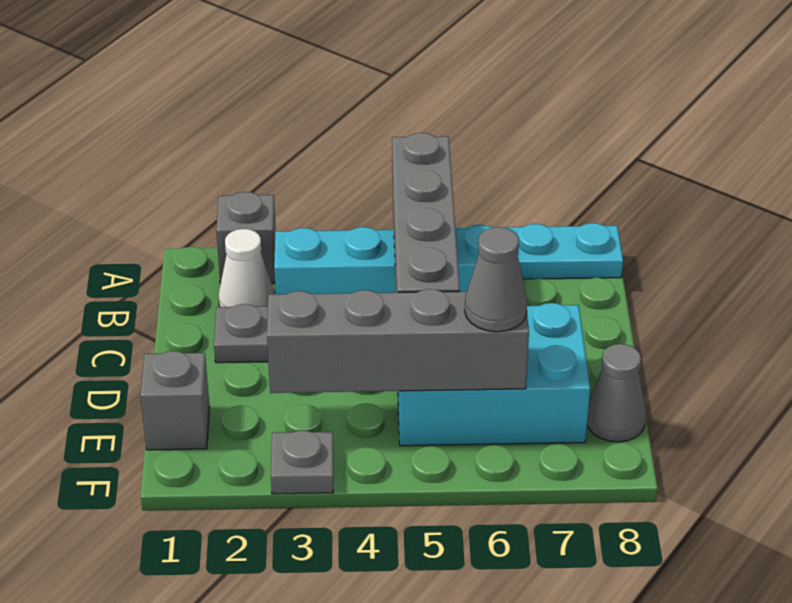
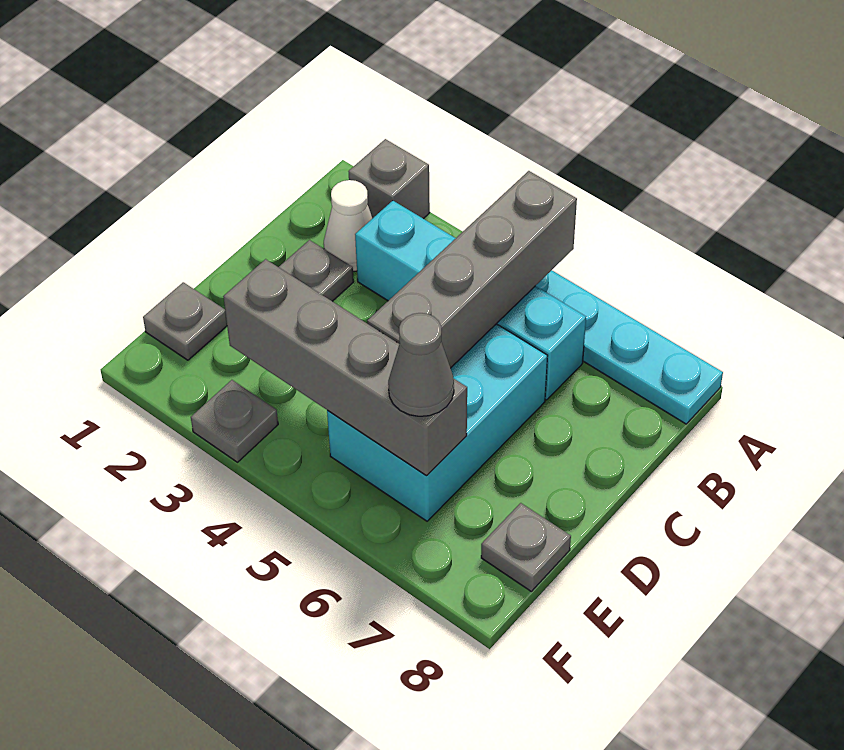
cyan brick D5:E7 level 1 -> cyan brick C5:E6 level 1
grey brick E1 level 1 -> grey plate E1 level 1
grey cone E8 level 1 -> grey plate E8 level 1

